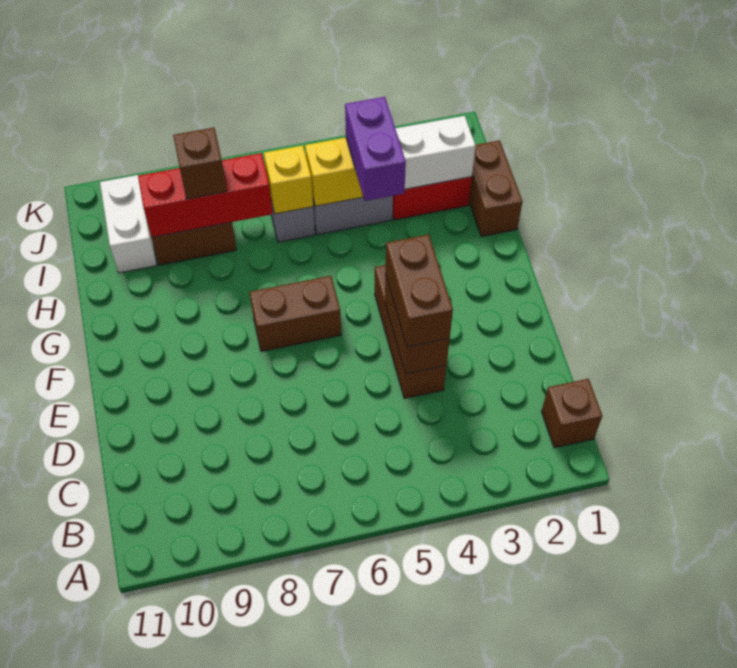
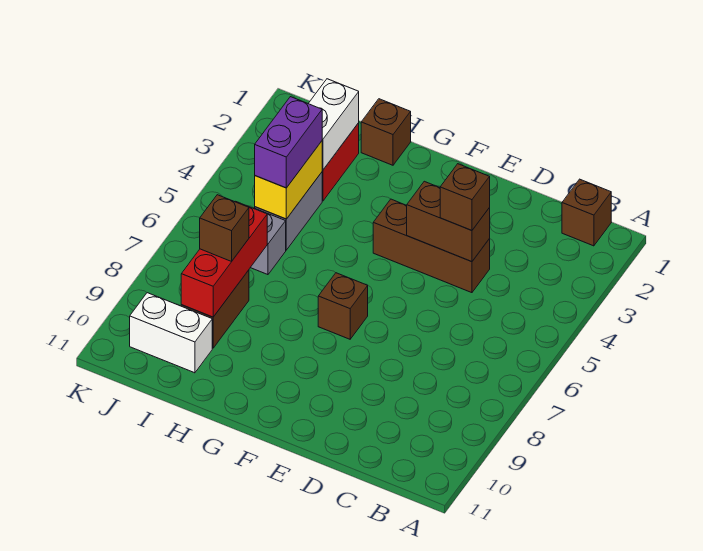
brown brick D4:E4 level 3 -> brown brick D4 level 3
brown brick F6:F7 level 1 -> brown brick F7 level 1
brown brick H1:I1 level 1 -> brown brick H1 level 1
purple brick H4:I4 level 3 -> purple brick I4:I5 level 3
yellow brick I6 level 2 -> none

